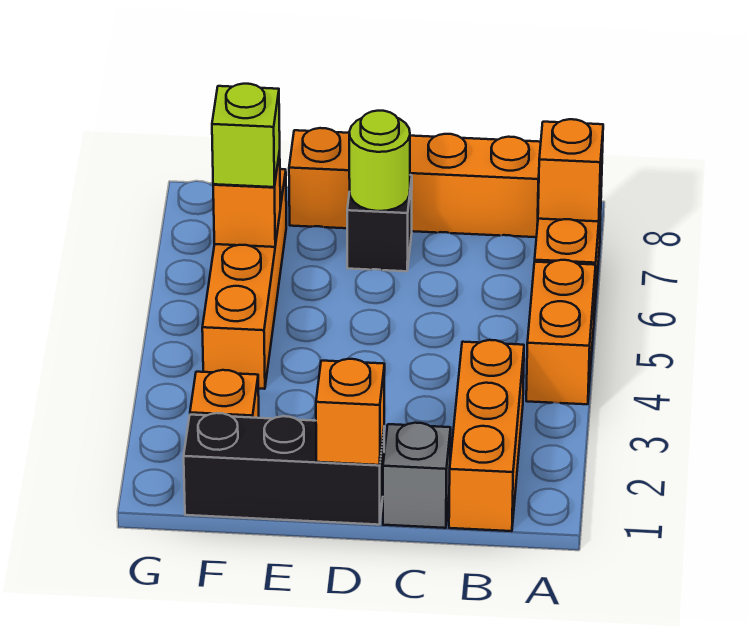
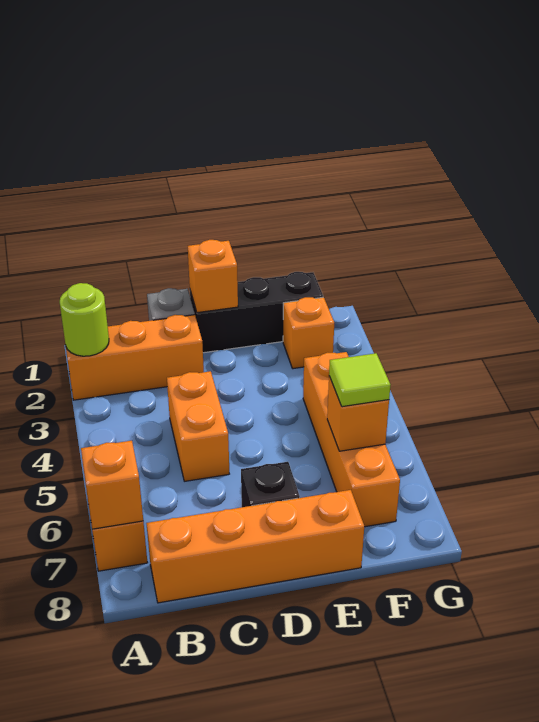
orange brick A4:A5 level 1 -> orange brick C4:C5 level 1
orange brick B1:B3 level 1 -> orange brick A2:C2 level 1
lime round brick D7 level 2 -> lime round brick A2 level 2
lime brick F6 level 3 -> lime tile F6 level 3

